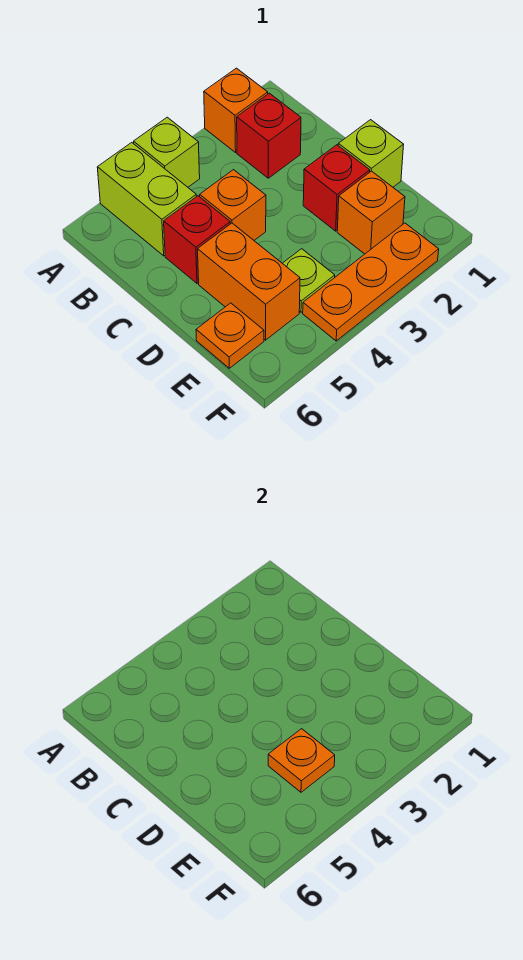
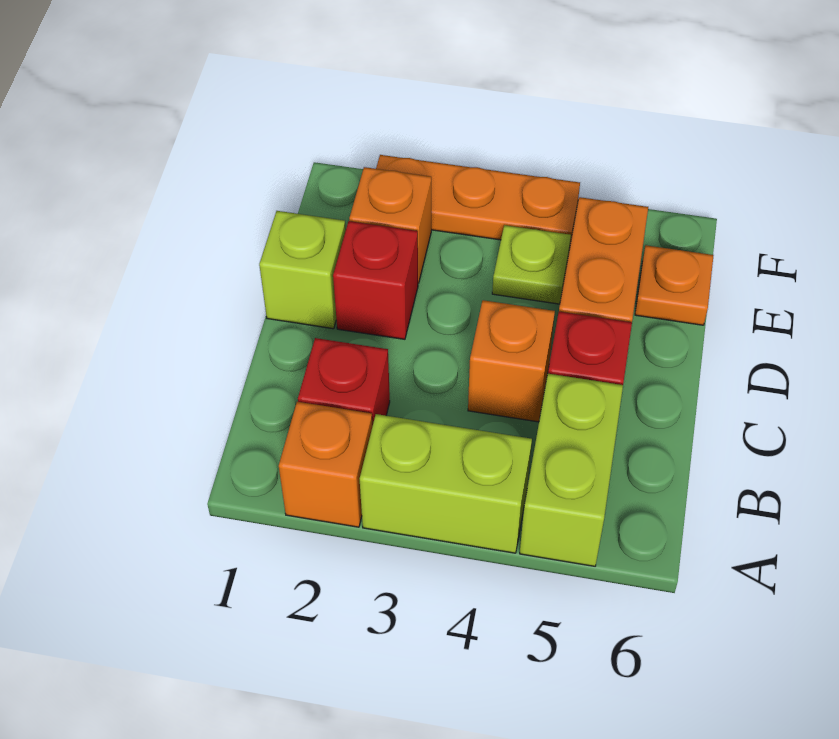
lime brick A4 level 1 -> lime brick A3:A4 level 1
orange plate E4 level 2 -> none

